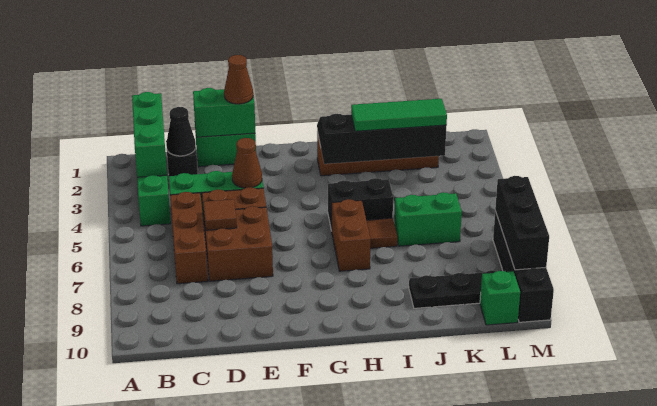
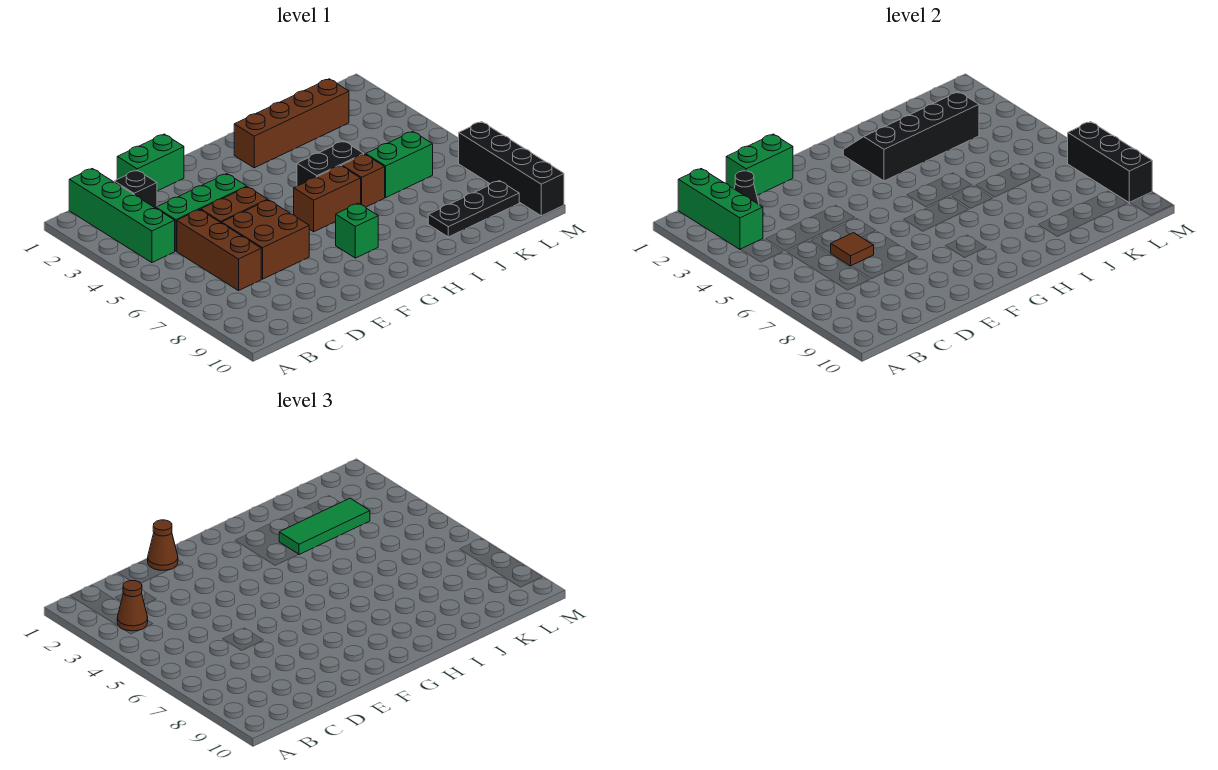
brown cone E4 level 2 -> brown cone B3 level 3
brown brick H6:H7 level 1 -> brown brick G6:H6 level 1
brown tile I6 level 1 -> brown brick I6 level 1
green brick L10 level 1 -> green brick G8 level 1

